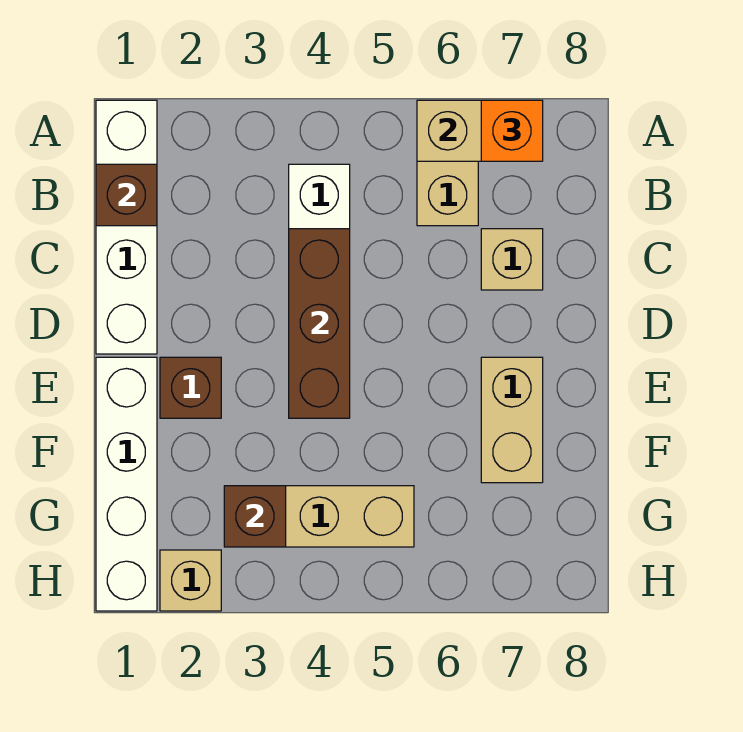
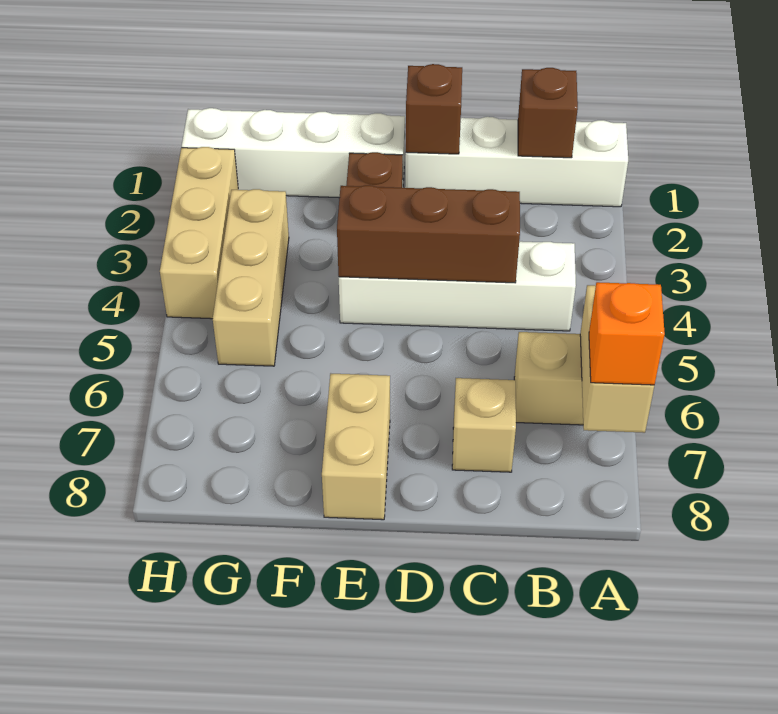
tan brick E7:F7 level 1 -> tan brick E7:E8 level 1
brown brick G3 level 2 -> brown brick D1 level 2
tan brick H2 level 1 -> tan brick H2:H4 level 1

